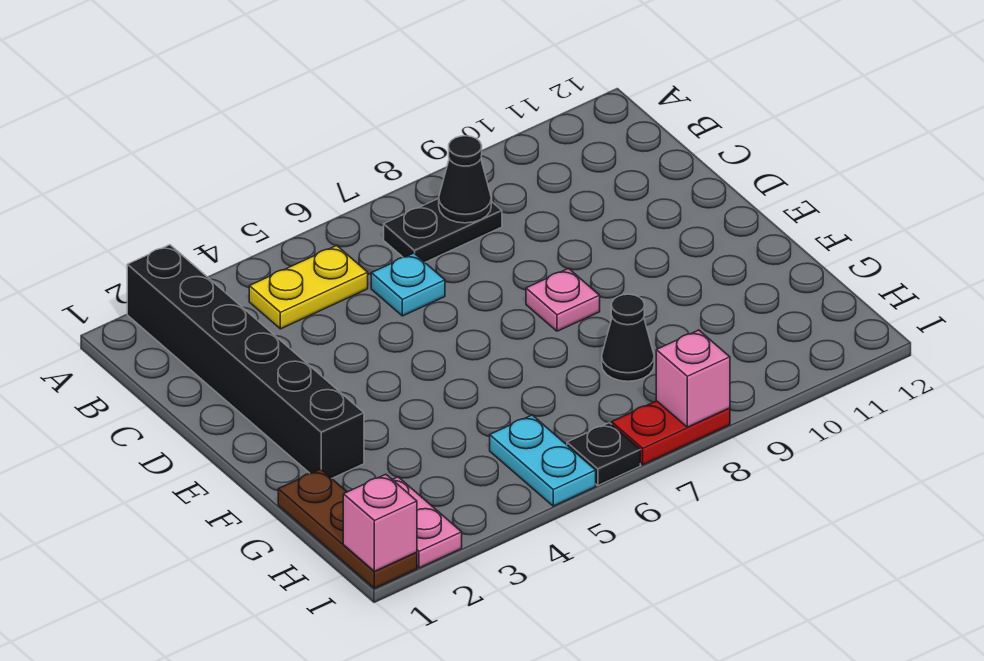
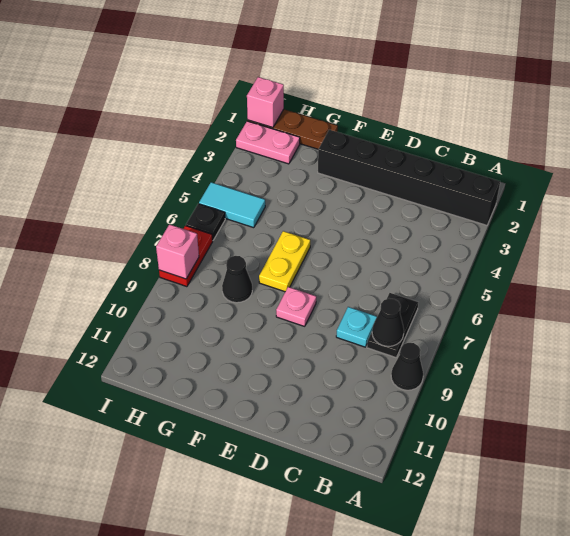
none -> black cone A9 level 1
yellow plate B4:B5 level 1 -> yellow plate F6:F7 level 1
cyan plate C6 level 1 -> cyan plate C8 level 1
cyan plate H5:I5 level 1 -> cyan tile H5:I5 level 1

